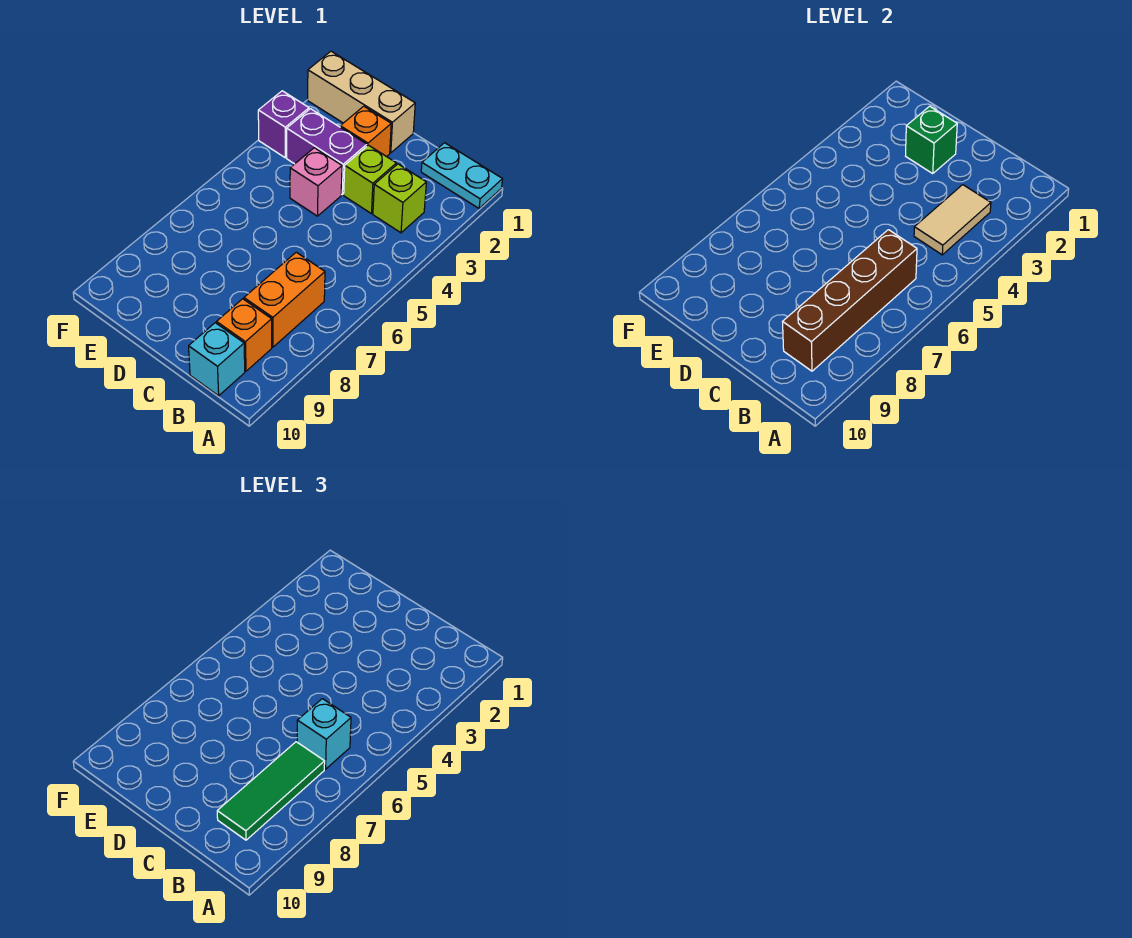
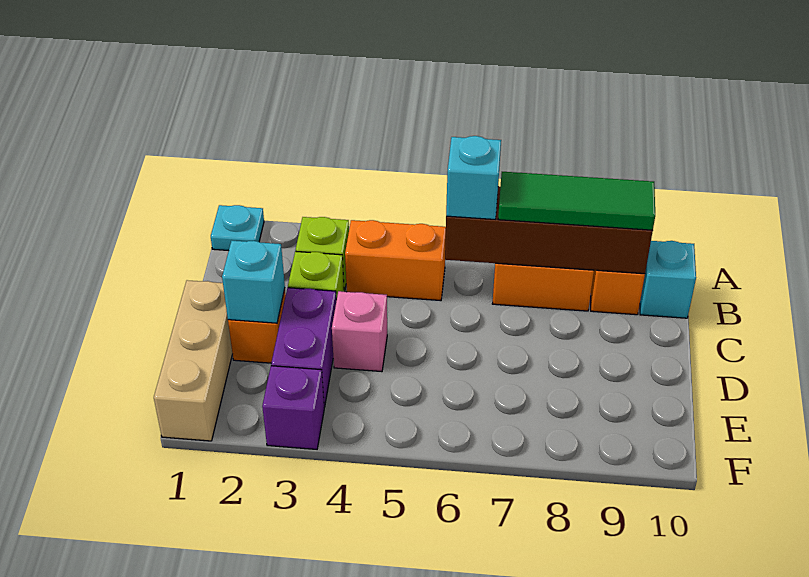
cyan plate A1:B1 level 1 -> cyan plate A1 level 1
tan tile B3:B4 level 2 -> none
none -> orange brick B4:B5 level 1
green brick D2 level 2 -> cyan brick D2 level 2

